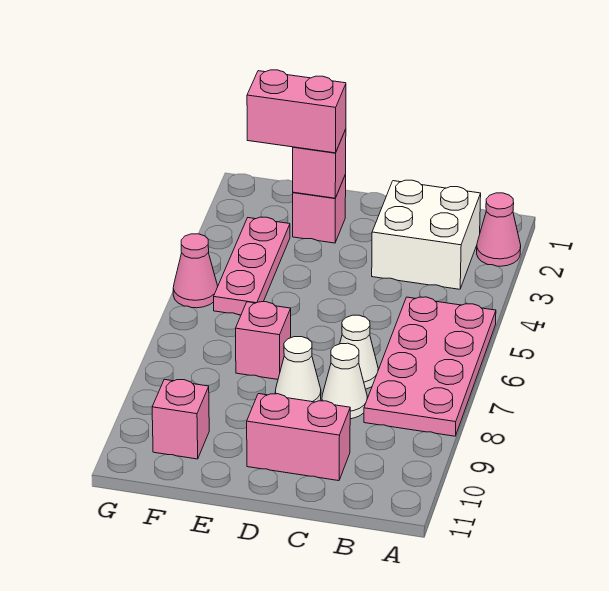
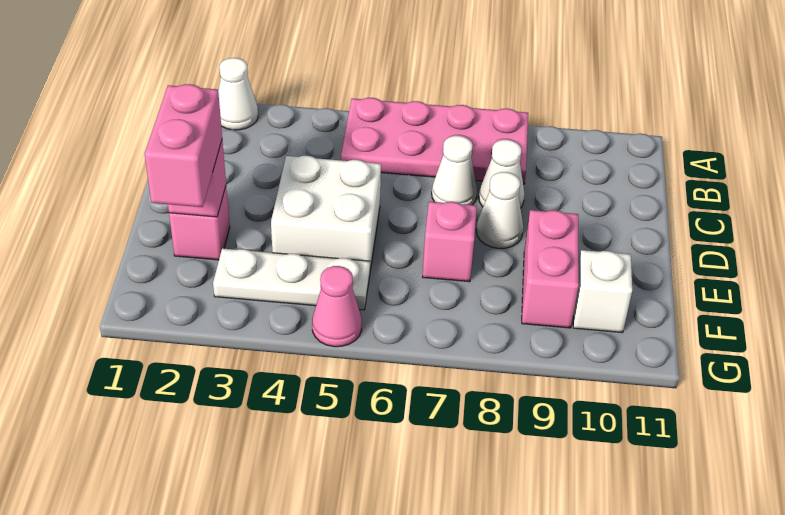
pink cone A2 level 1 -> white cone A2 level 1
white brick B2:C3 level 1 -> white brick D4:E5 level 1
pink brick C10:D10 level 1 -> pink brick E9:F9 level 1
pink plate F3:F5 level 1 -> white plate F3:F5 level 1
pink brick F10 level 1 -> white brick F10 level 1

